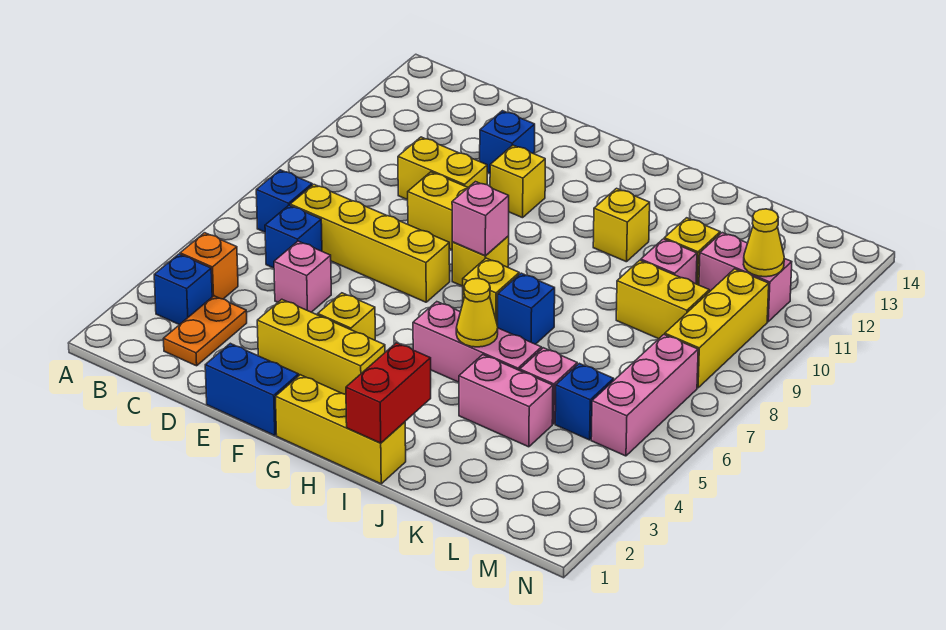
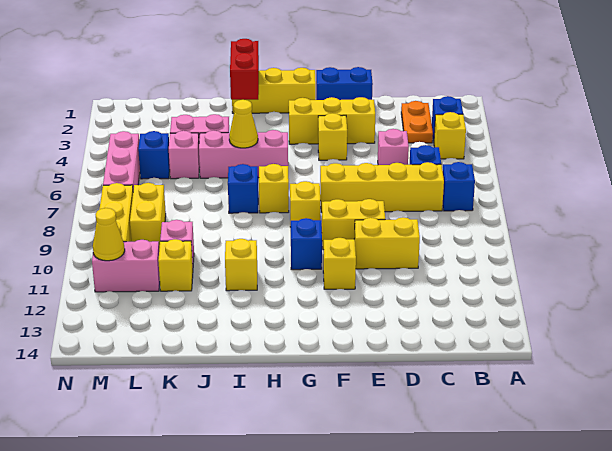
orange brick B4 level 1 -> yellow brick B4 level 1
blue brick E12 level 1 -> blue brick G10 level 1
pink brick G8 level 2 -> none
yellow brick K9:L9 level 1 -> yellow brick L8:L9 level 1

